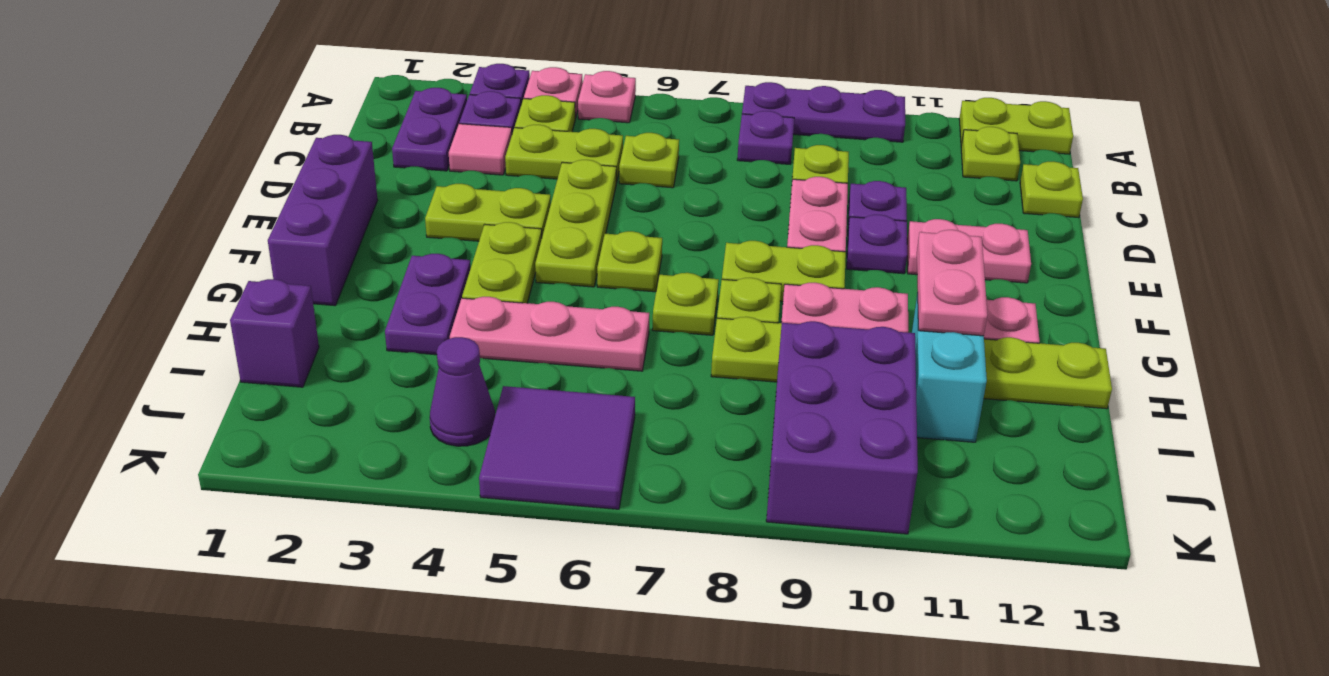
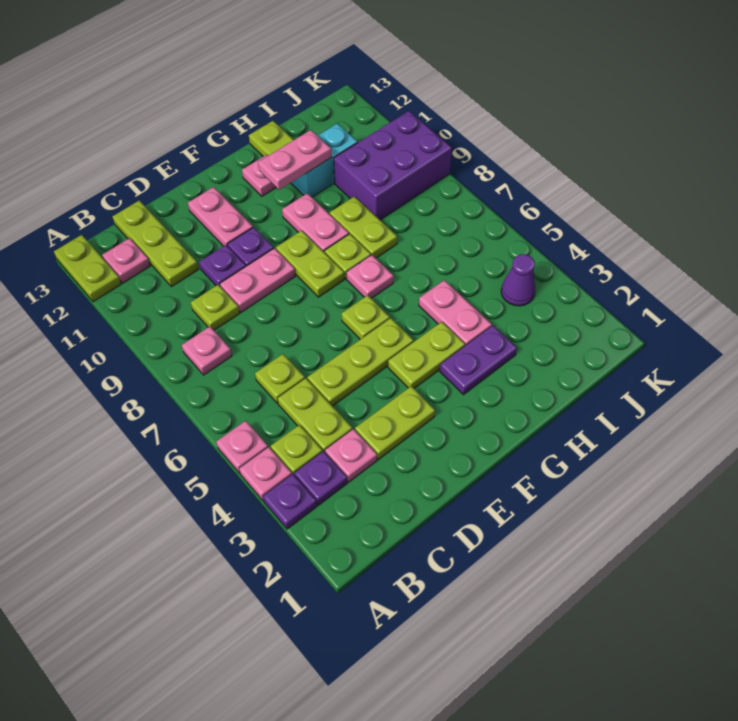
purple plate A8:A10 level 1 -> none
purple plate B2:C2 level 1 -> none
purple plate B8 level 1 -> pink plate B8 level 1
lime plate B12 level 1 -> pink plate B12 level 1
pink tile C3 level 1 -> pink plate C3 level 1
lime plate C13 level 1 -> lime plate C11:C13 level 1
purple brick E1:G1 level 1 -> none
lime plate E3:E4 level 1 -> lime plate D3:E3 level 1
lime plate G7 level 1 -> pink plate G7 level 1
pink plate H4:H6 level 1 -> pink plate H4:H5 level 1
purple brick I1 level 1 -> none
purple tile J5:K6 level 1 -> none

